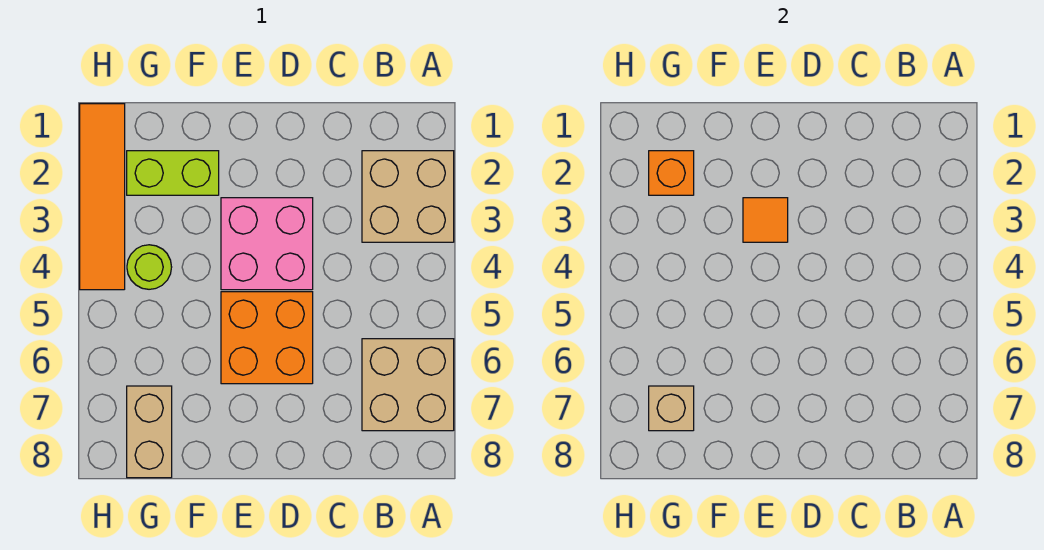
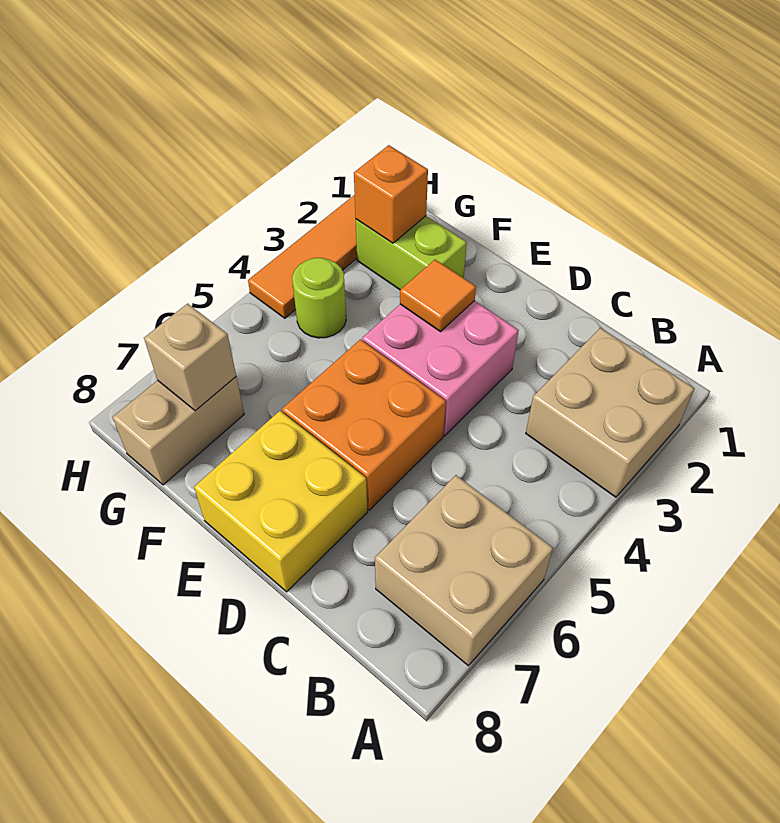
none -> yellow brick D7:E8 level 1

